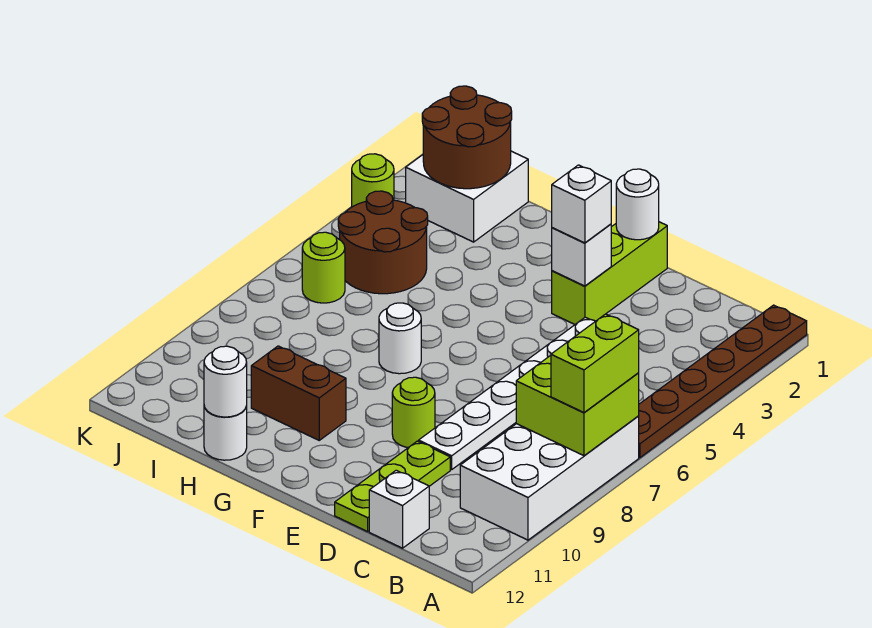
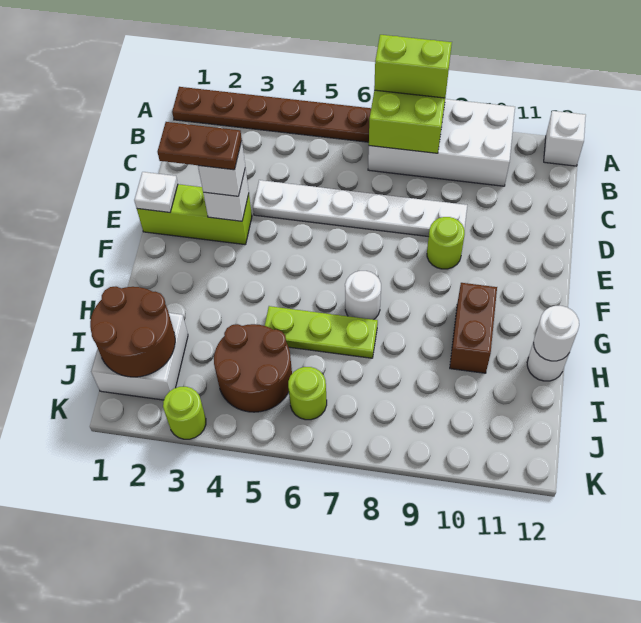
white brick C12 level 1 -> white brick A12 level 1
lime plate D10:D12 level 1 -> lime plate H5:H7 level 1
white round brick E1 level 2 -> white plate E1 level 2
none -> brown plate E2:E3 level 4

